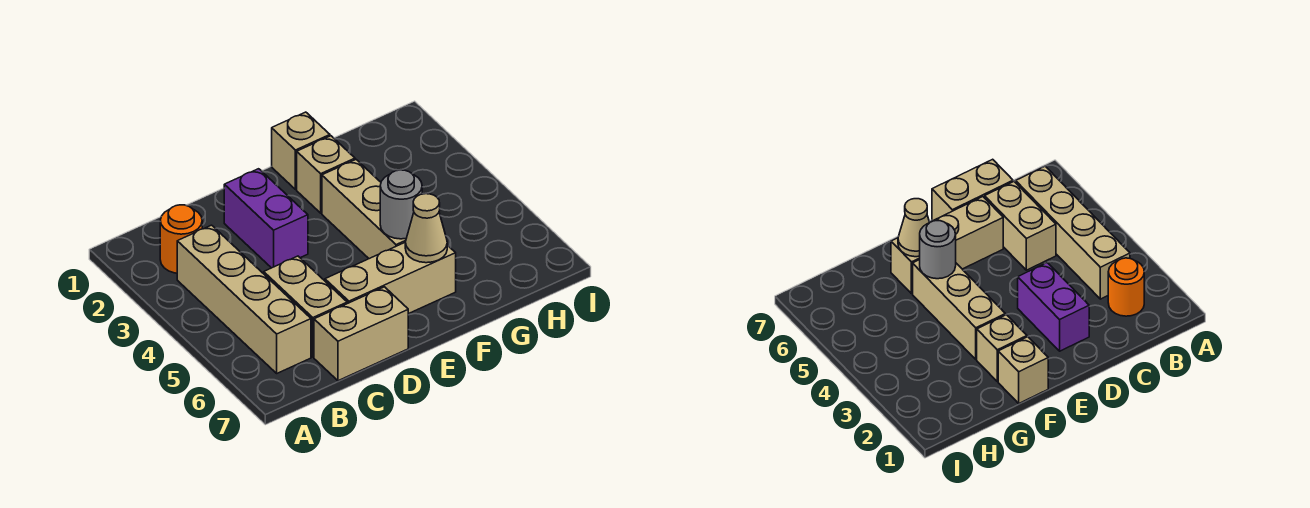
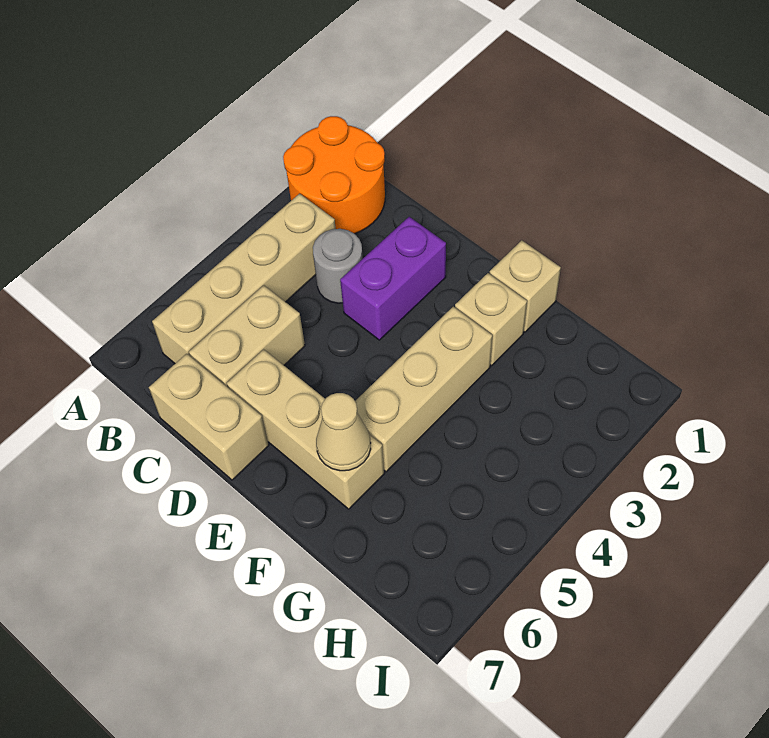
orange round brick B2 level 1 -> orange round brick A1:B2 level 1
grey round brick F5 level 2 -> grey round brick C3 level 1

